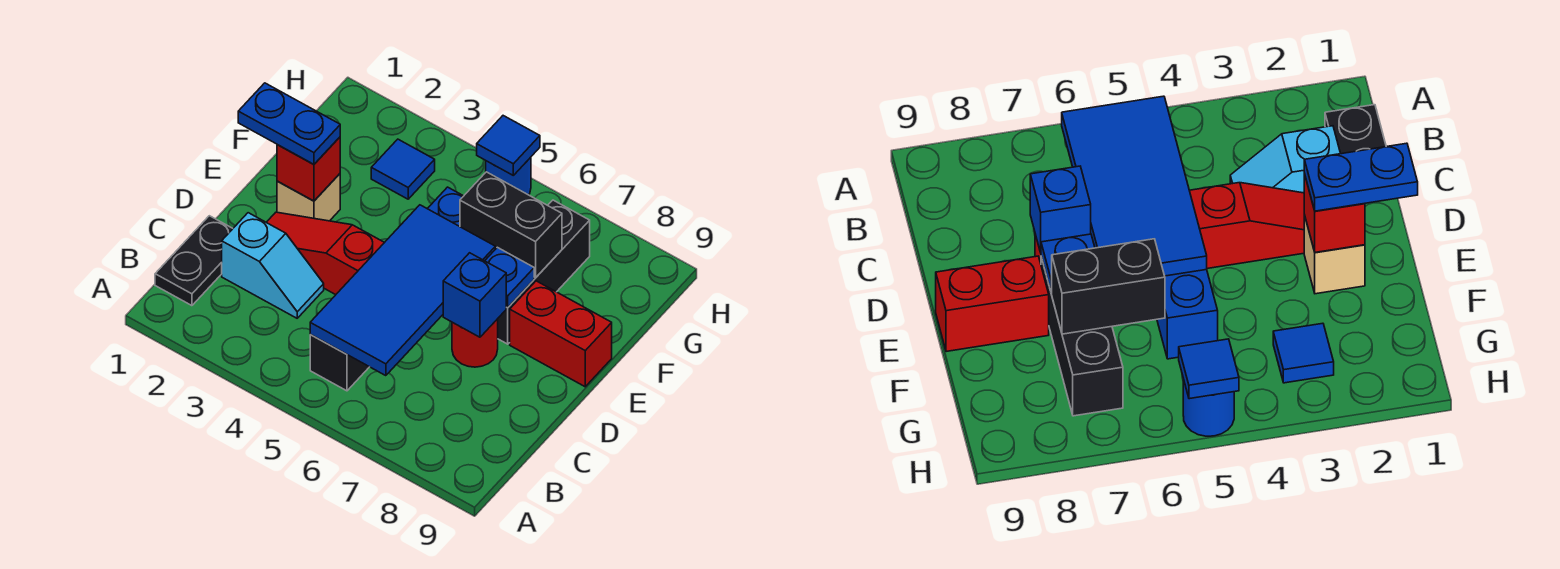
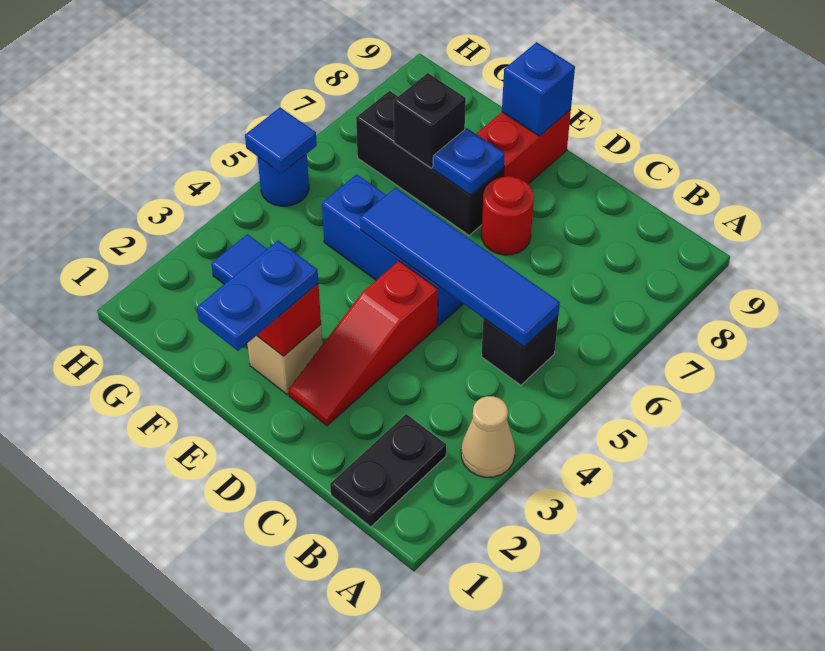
none -> tan cone A3 level 1
black plate B1:C1 level 1 -> black plate B1:B2 level 1
blue tile B5:E6 level 2 -> blue tile B5:E5 level 2
cyan slope C2:C3 level 1 top 2 -> none
blue brick D7 level 2 -> blue brick E9 level 2
black brick F6:F7 level 2 -> black brick F7 level 2

